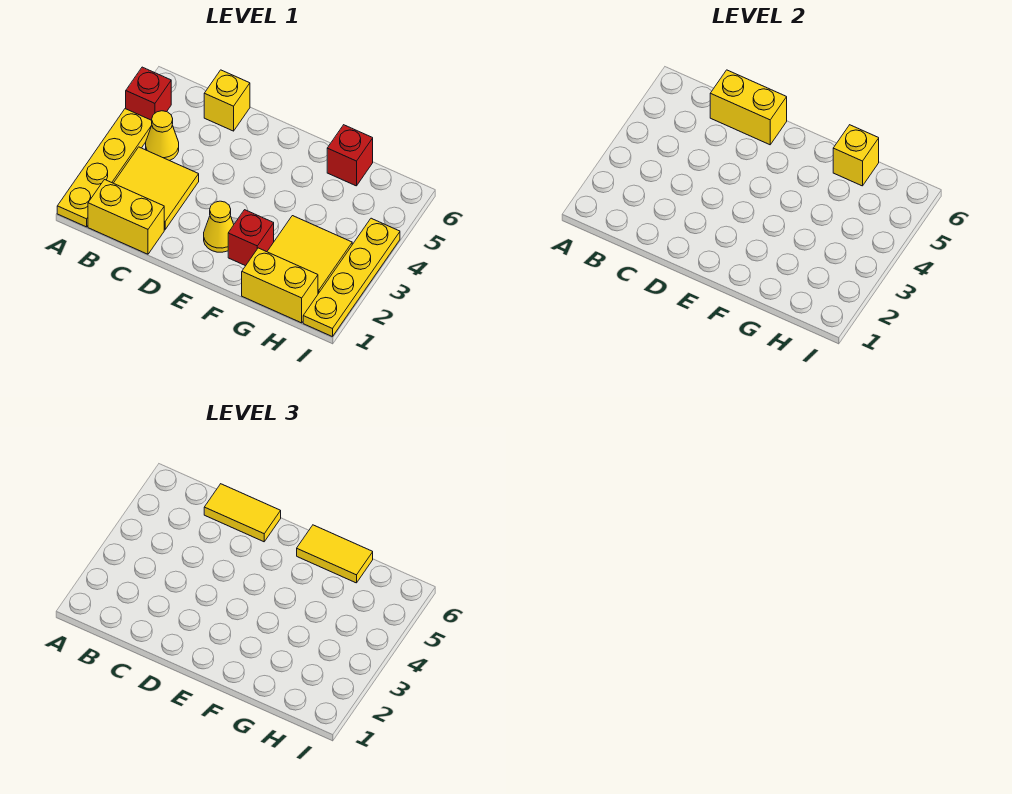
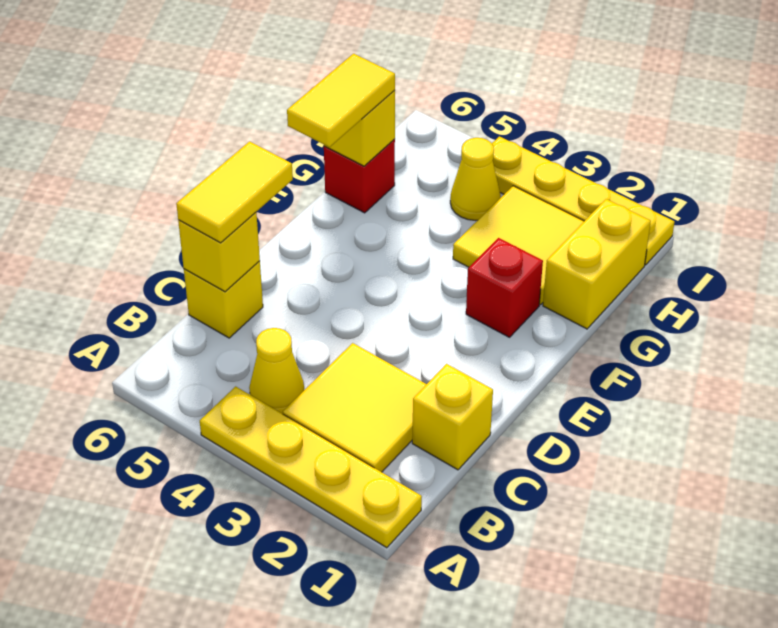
red brick A5 level 1 -> none
yellow brick B1:C1 level 1 -> yellow brick C1 level 1
yellow brick C6:D6 level 2 -> yellow brick C6 level 2
yellow cone E2 level 1 -> yellow cone H4 level 1

